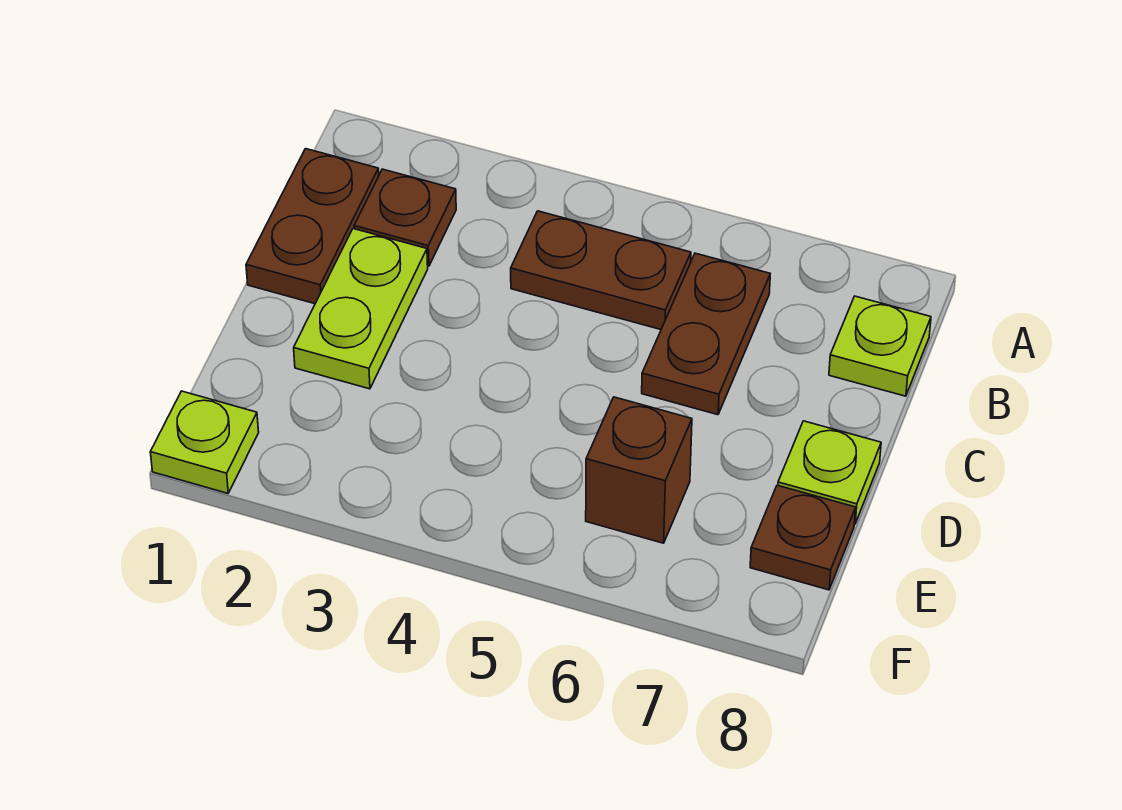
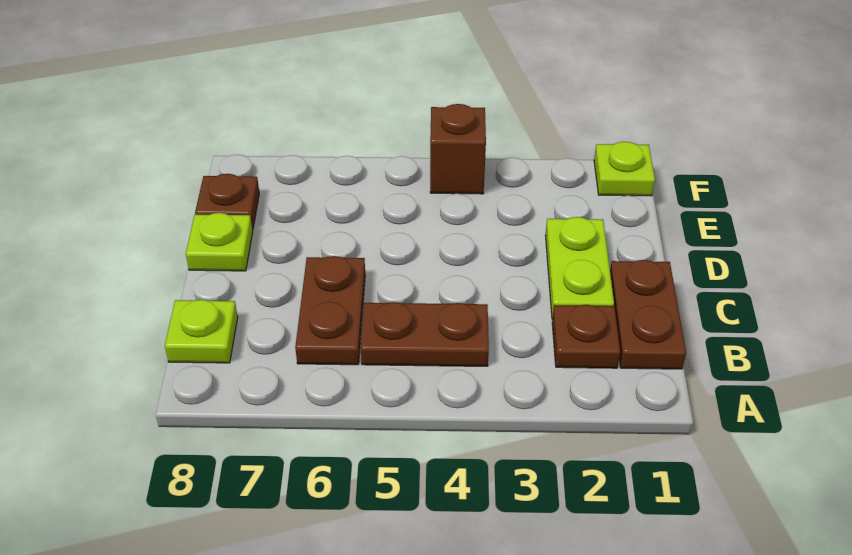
brown brick E6 level 1 -> brown brick F4 level 1

